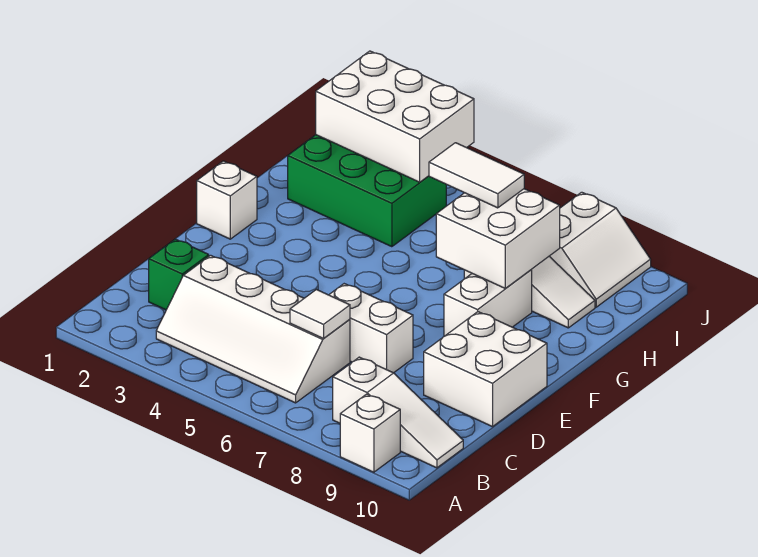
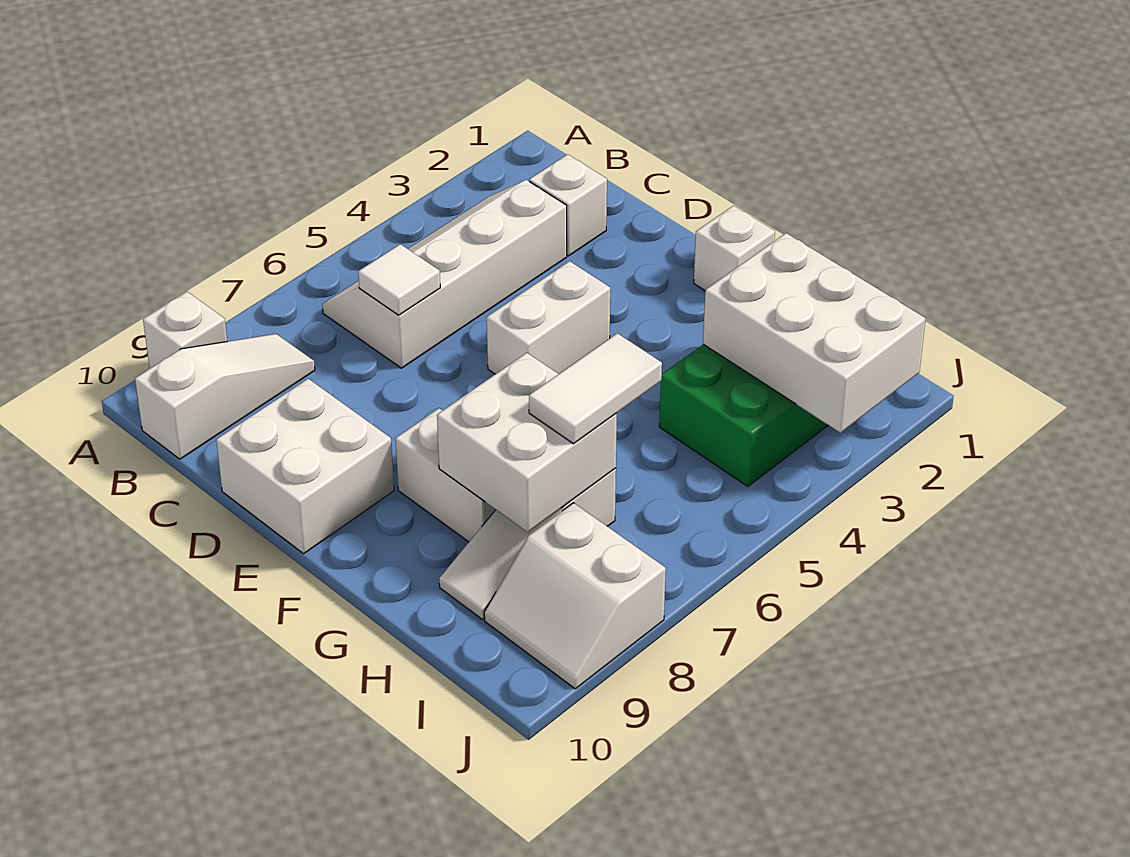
white slope B8:B10 level 1 top 8 -> white slope B8:B10 level 1 top 10
green brick C2 level 1 -> white brick C2 level 1
white brick D6:D7 level 1 -> white brick E4:E5 level 1
white brick I2:J4 level 2 -> white brick H2:J3 level 2

